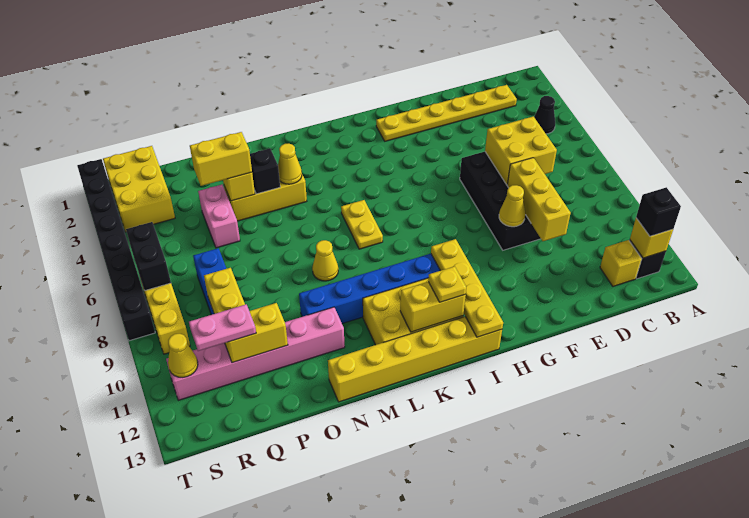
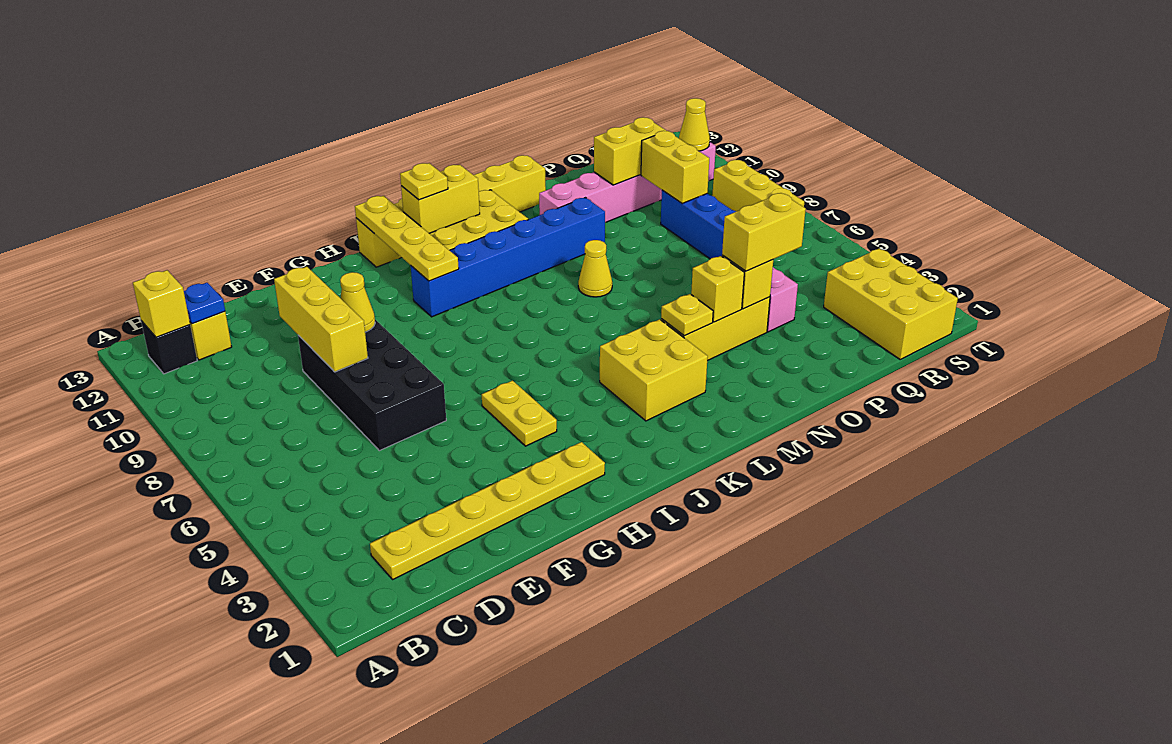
black cone B4 level 1 -> none
black brick B12 level 3 -> none
none -> blue plate C12 level 2
yellow brick D6:E7 level 2 -> yellow brick K3:L4 level 1
yellow plate K6:K7 level 1 -> yellow plate H4:H5 level 1
yellow cone M4 level 2 -> yellow plate M4 level 2
black brick N4 level 2 -> yellow brick N4 level 2
pink plate Q11:R11 level 3 -> none
black brick S6:S7 level 2 -> none
black brick T1:T8 level 1 -> none

